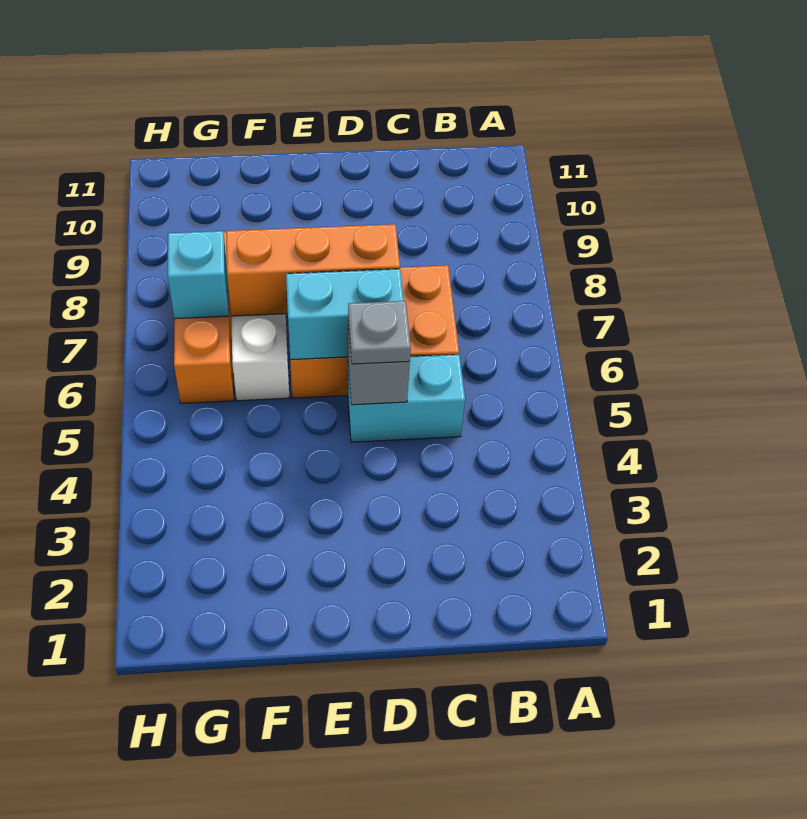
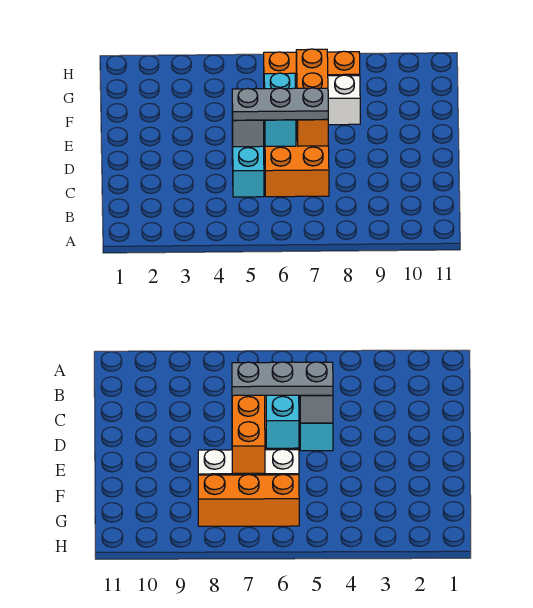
grey plate D5 level 3 -> grey plate D5:D7 level 3
cyan brick G7 level 2 -> none

